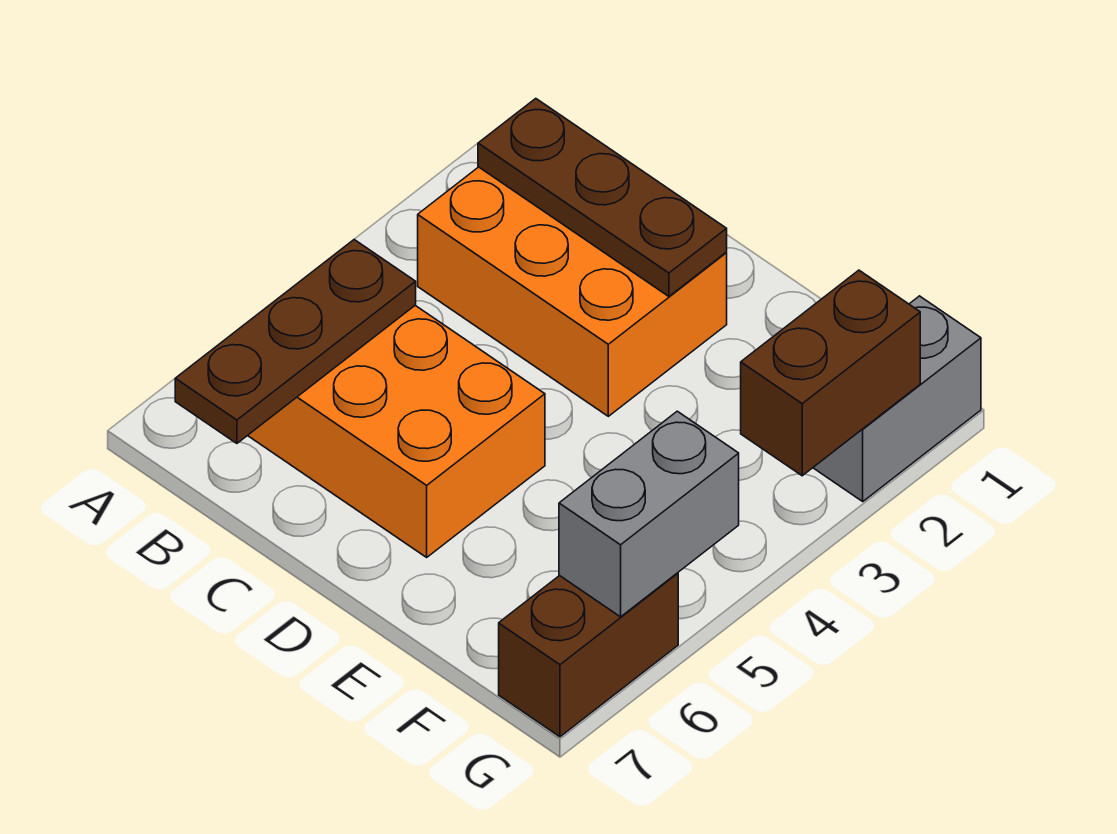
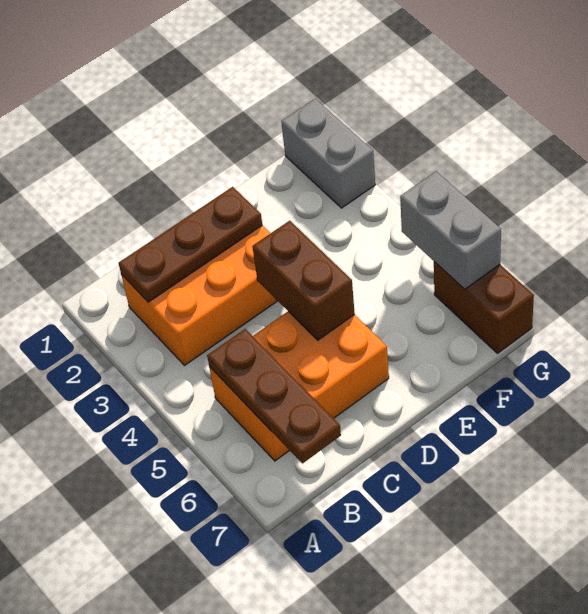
brown brick G2:G3 level 2 -> brown brick D4:D5 level 2

